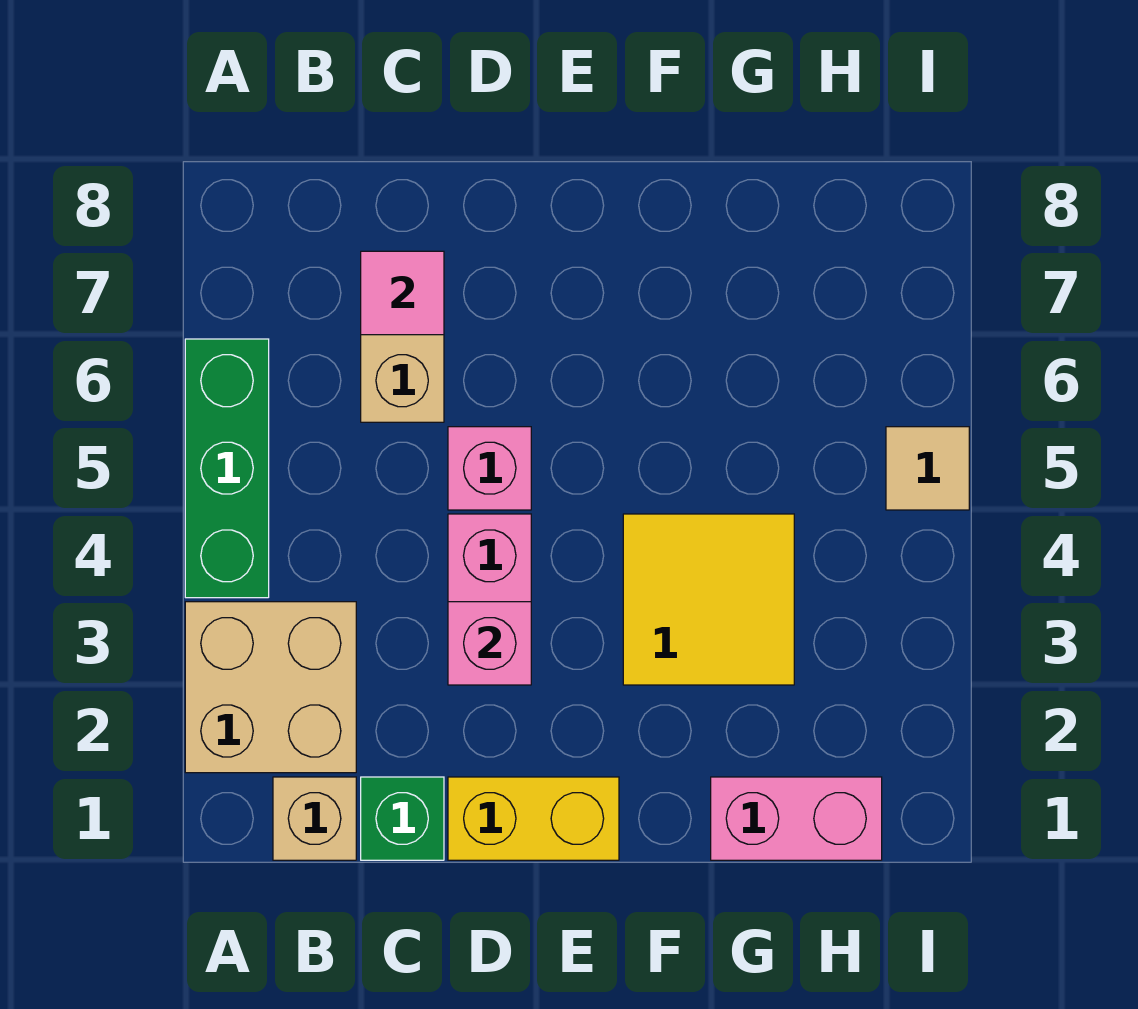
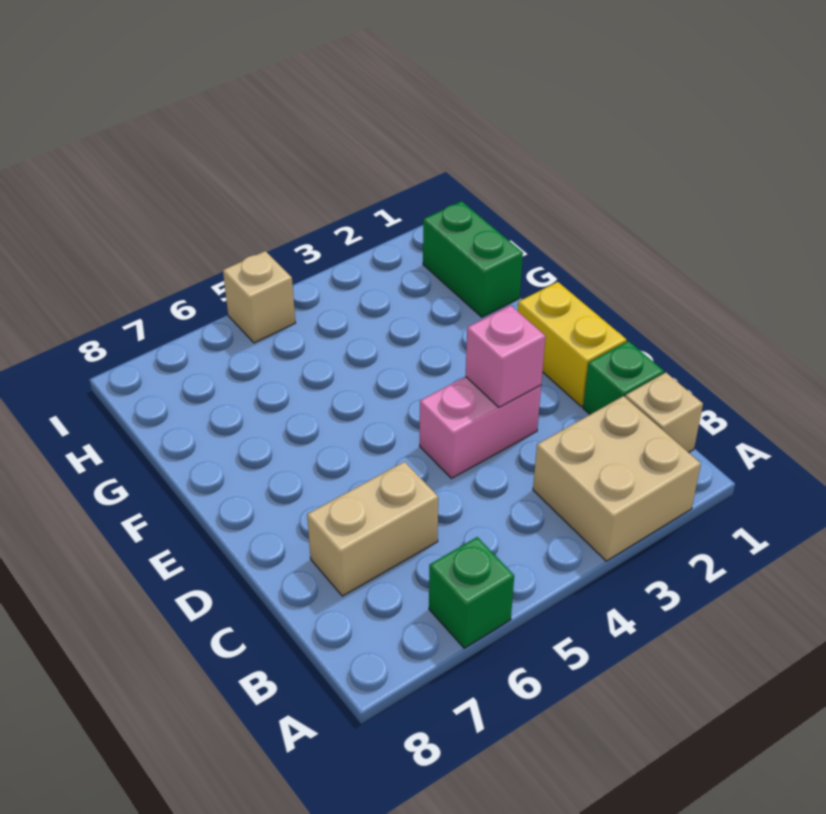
green brick A4:A6 level 1 -> green brick A6 level 1
pink tile C7 level 2 -> none
pink brick D5 level 1 -> none
yellow tile F3:G4 level 1 -> none
pink brick G1:H1 level 1 -> green brick G1:H1 level 1
tan tile I5 level 1 -> tan brick I5 level 1

